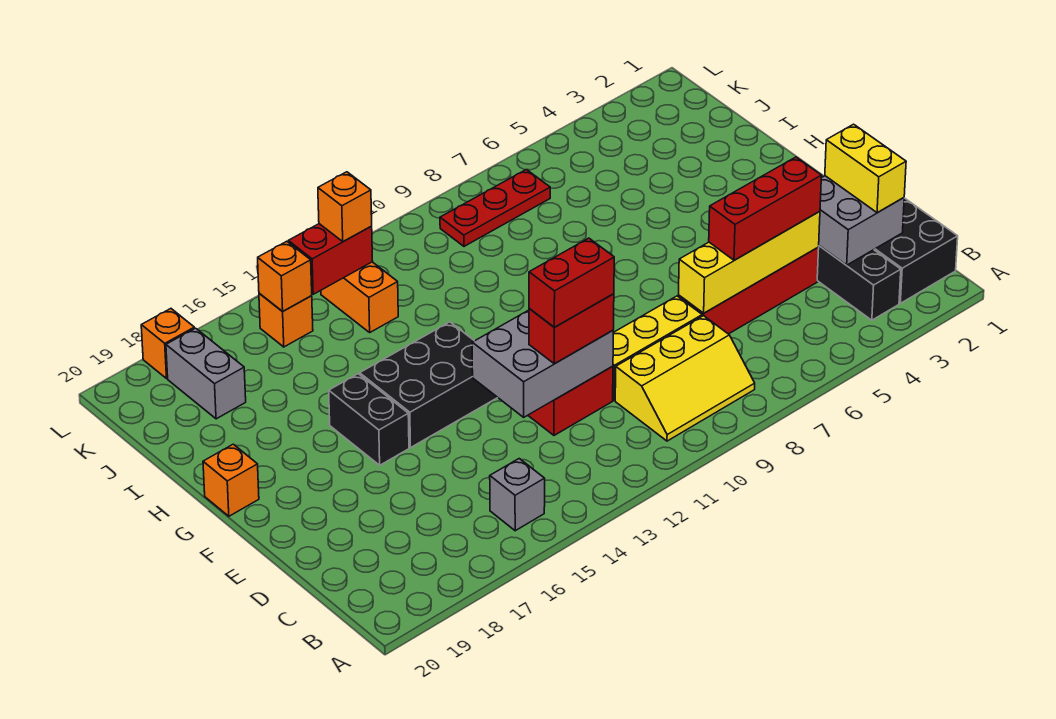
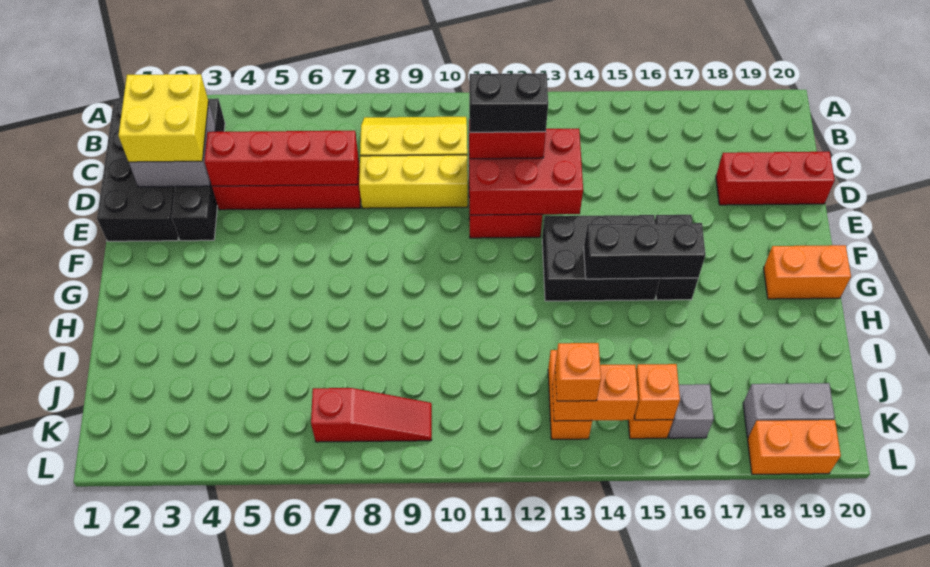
grey brick B15 level 1 -> grey brick K16 level 1
yellow brick C2:D2 level 3 -> yellow brick C2:D3 level 3
yellow brick D4:D7 level 2 -> red brick D4:D7 level 2
red brick D4:D6 level 3 -> red brick D18:D20 level 1
grey brick D11:E13 level 2 -> red brick D11:E13 level 2
red brick D11:D12 level 4 -> black brick D11:D12 level 4
none -> black brick G14:G16 level 2
orange brick G20 level 1 -> orange brick G19:G20 level 1
grey brick J18:K18 level 1 -> grey brick K18:K19 level 1
red plate K7:K9 level 1 -> red slope K7:K9 level 1 top 7
red brick K13:K14 level 2 -> orange brick K13:K14 level 2
orange brick L18 level 1 -> orange brick L18:L19 level 1

